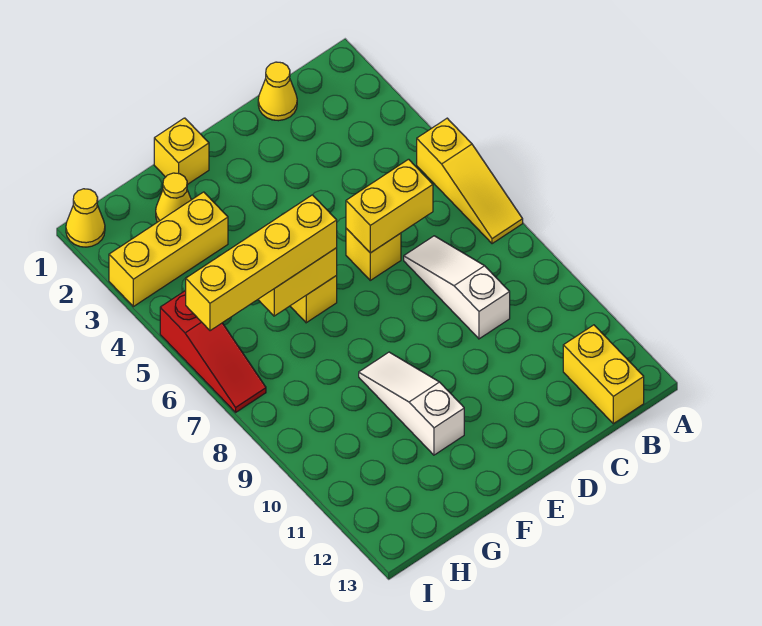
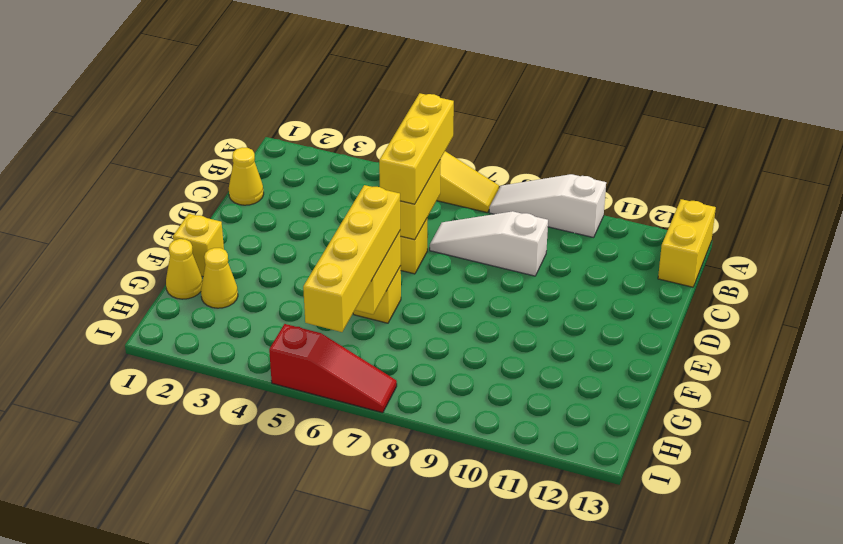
yellow brick B12:B13 level 1 -> yellow brick A13:B13 level 1
white slope F9:F11 level 1 top 11 -> white slope A8:A10 level 1 top 10
yellow brick G3:I3 level 1 -> yellow brick B6:D6 level 3
yellow cone I1 level 1 -> yellow cone G1 level 1

